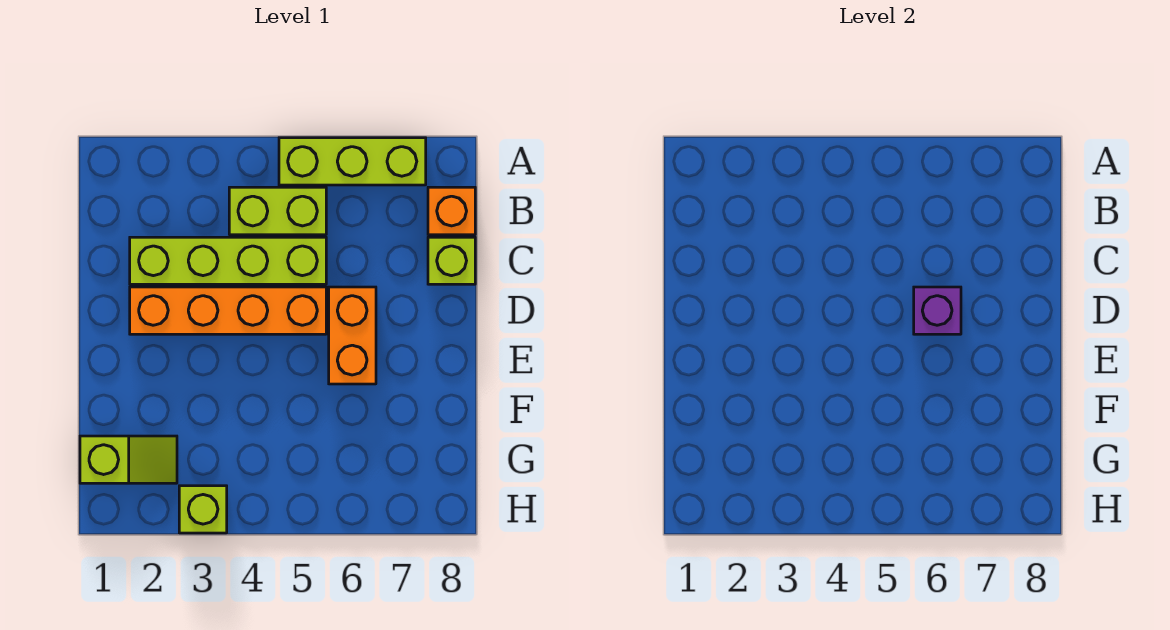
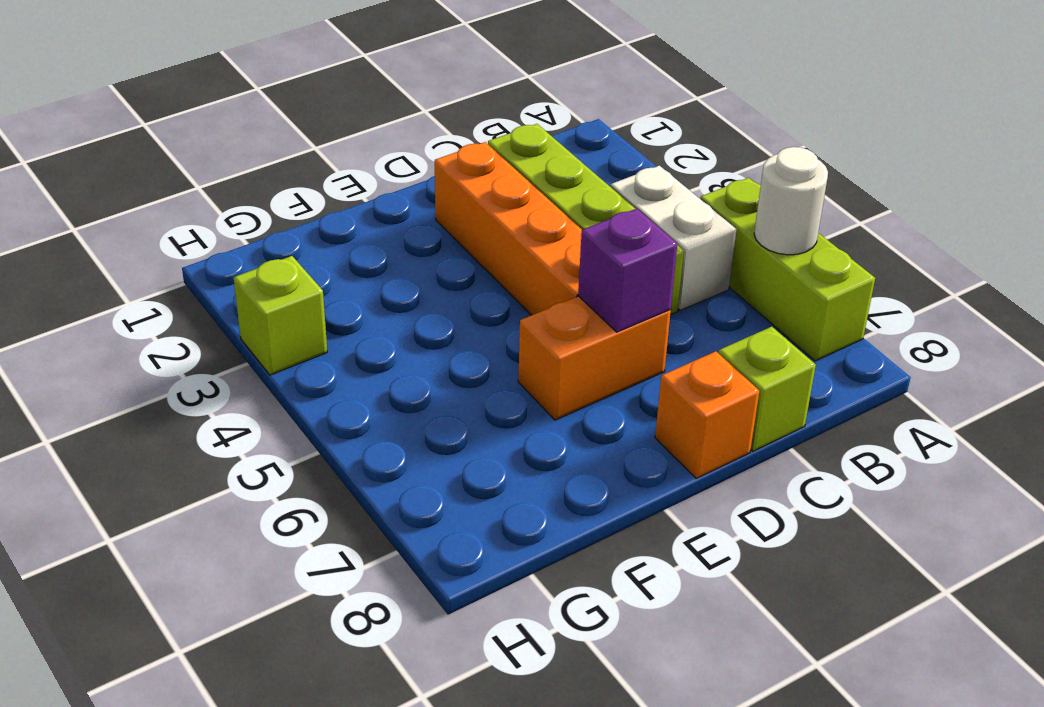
none -> white round brick A6 level 2
lime brick B4:B5 level 1 -> white brick B4:B5 level 1
orange brick B8 level 1 -> orange brick D8 level 1
lime slope G1:G2 level 1 top 1 -> none

